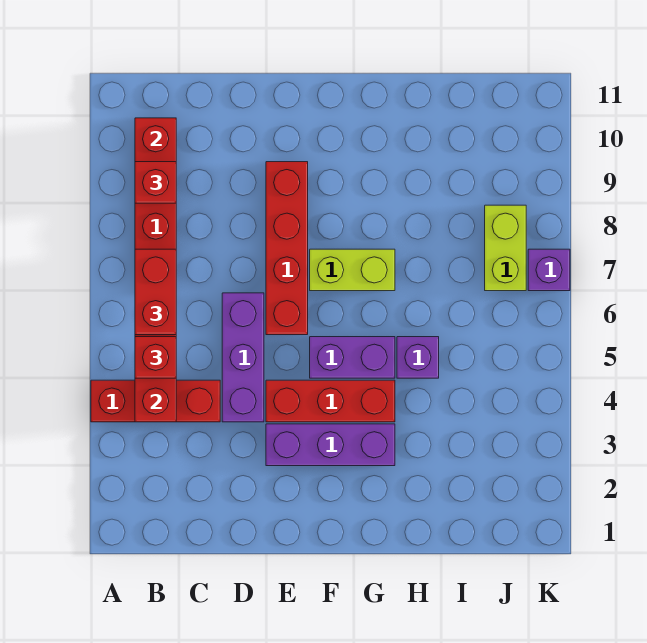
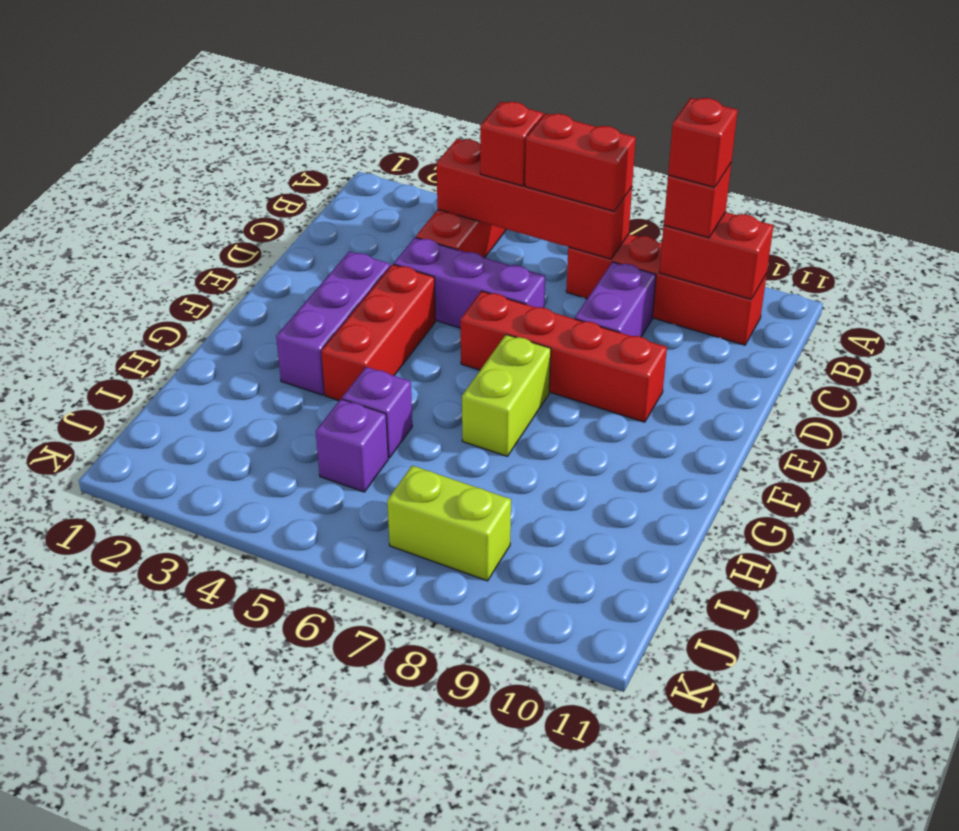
none -> red brick B9 level 4
purple brick F5:G5 level 1 -> purple brick C8:D8 level 1
purple brick K7 level 1 -> purple brick I5 level 1

